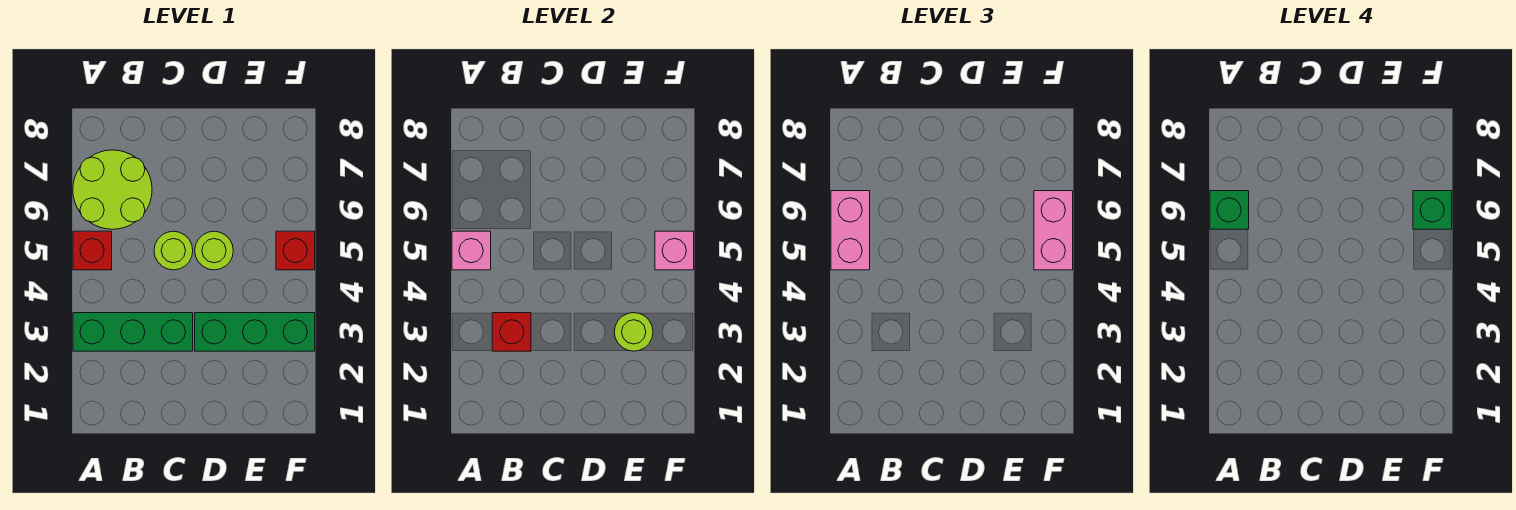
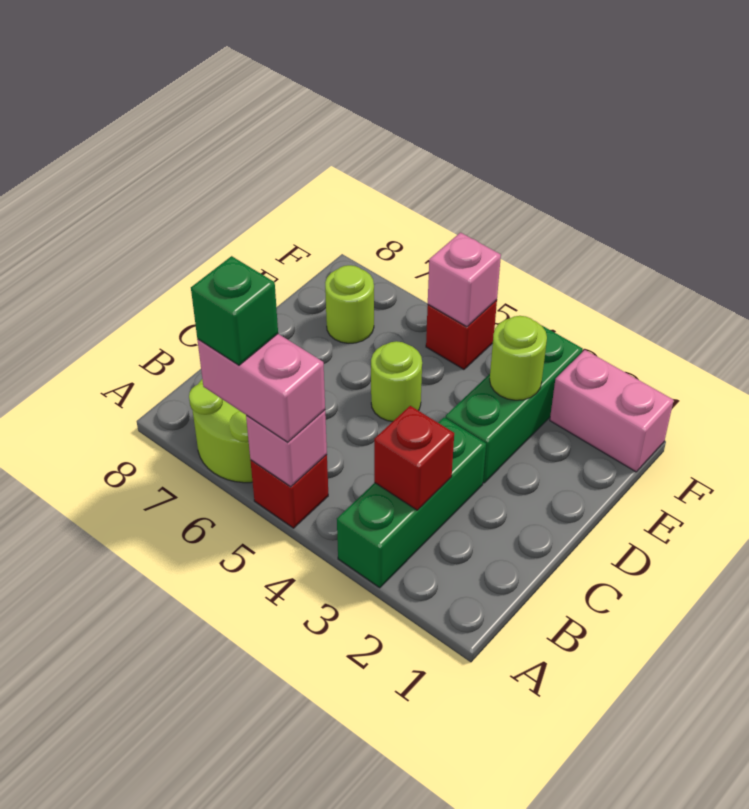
lime round brick C5 level 1 -> lime round brick E7 level 1
pink brick F5:F6 level 3 -> pink brick F1:F2 level 1
green brick F6 level 4 -> none

